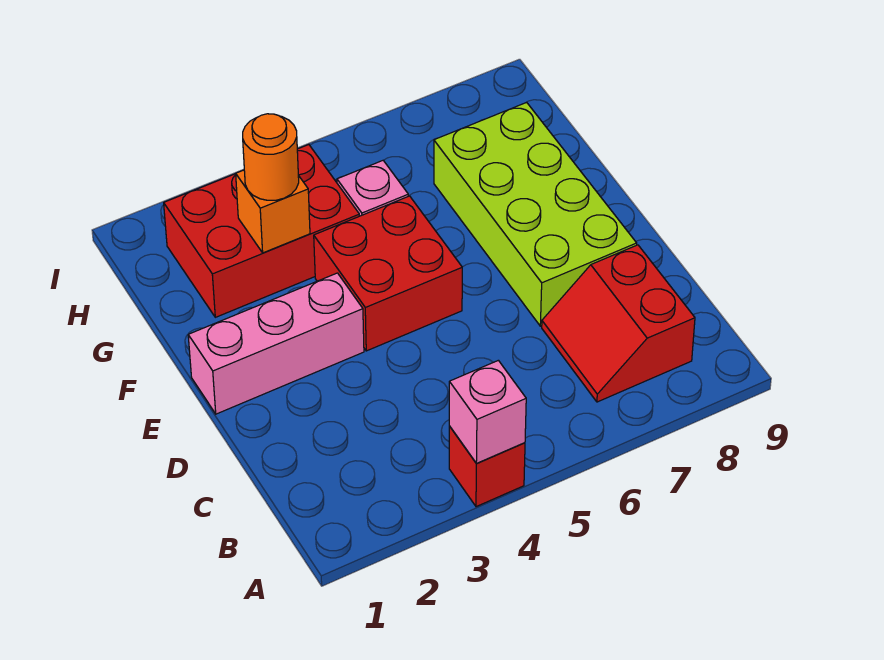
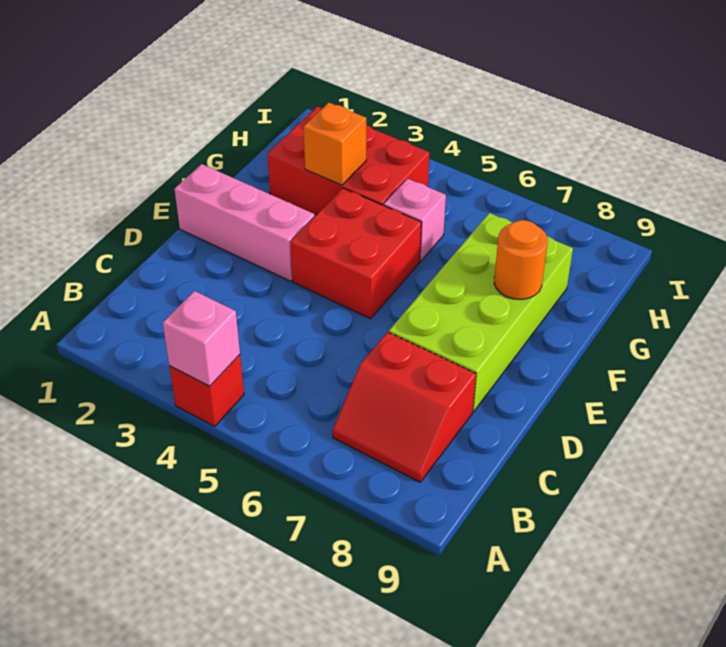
red slope B7:C8 level 1 top 8 -> red slope B7:C8 level 1 top C
orange round brick G3 level 3 -> orange round brick F8 level 2

